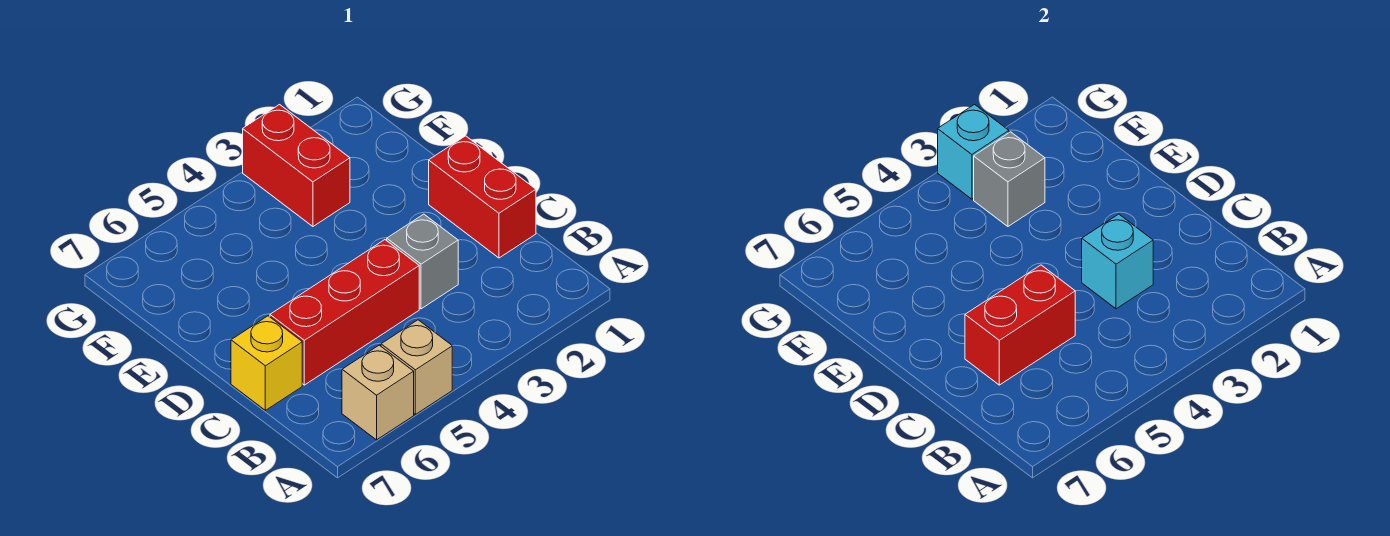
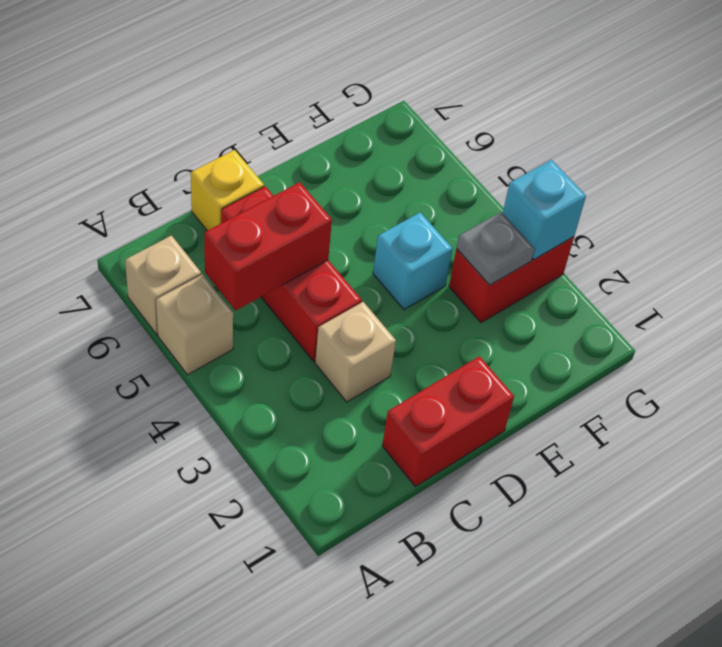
grey brick C3 level 1 -> tan brick C3 level 1
cyan brick C3 level 2 -> cyan brick E4 level 1
red brick C5:C6 level 2 -> red brick B5:C5 level 2
grey brick F3 level 2 -> grey plate F3 level 2

